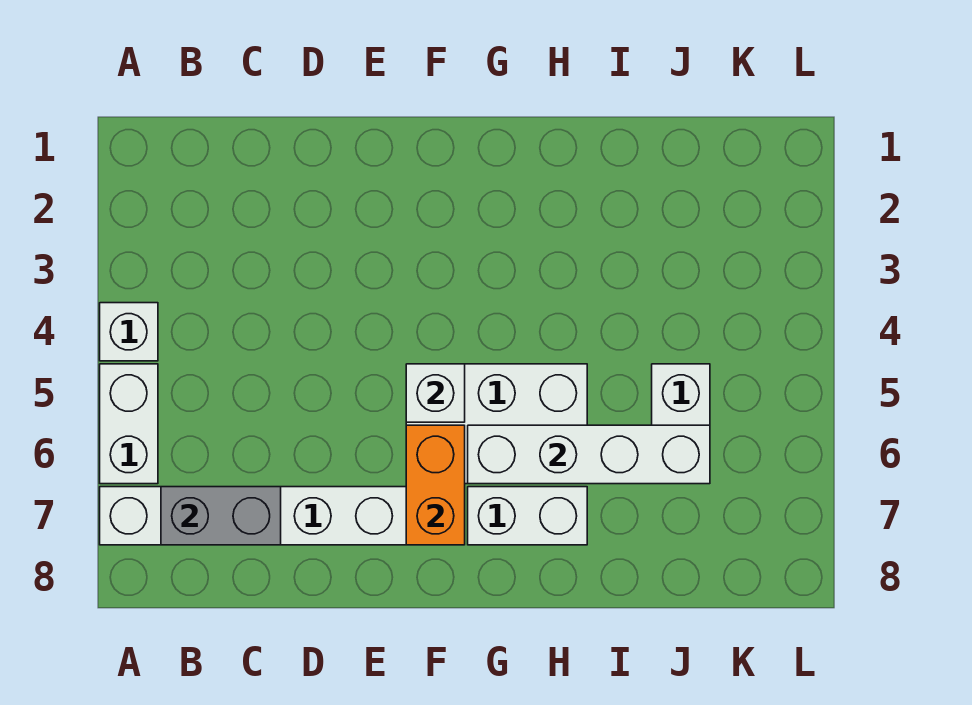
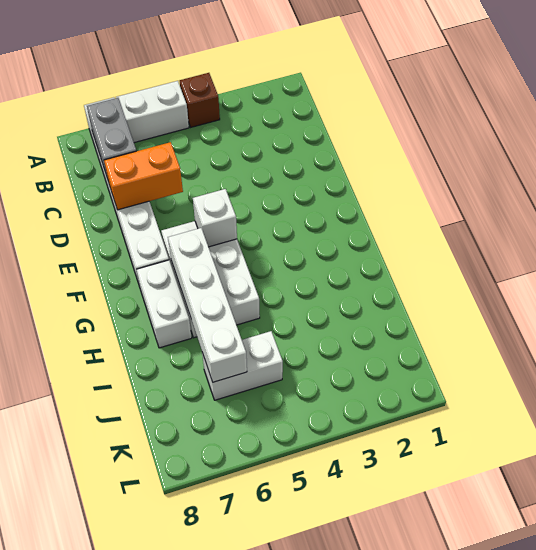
white brick A4 level 1 -> brown brick A4 level 1
orange brick F6:F7 level 2 -> orange brick D6:D7 level 2

